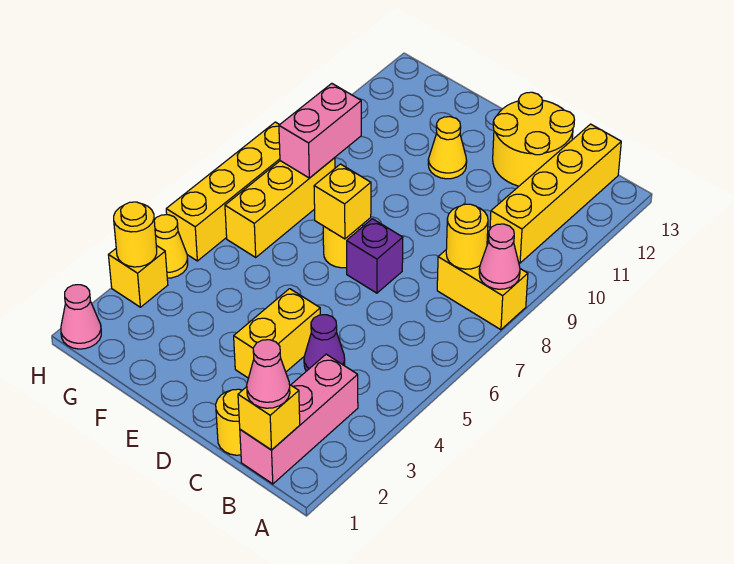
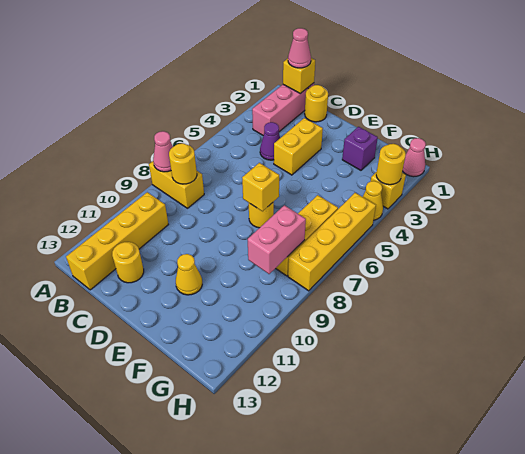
yellow round brick C12:D13 level 1 -> yellow round brick C12 level 1
purple brick D7 level 1 -> purple brick F2 level 1

